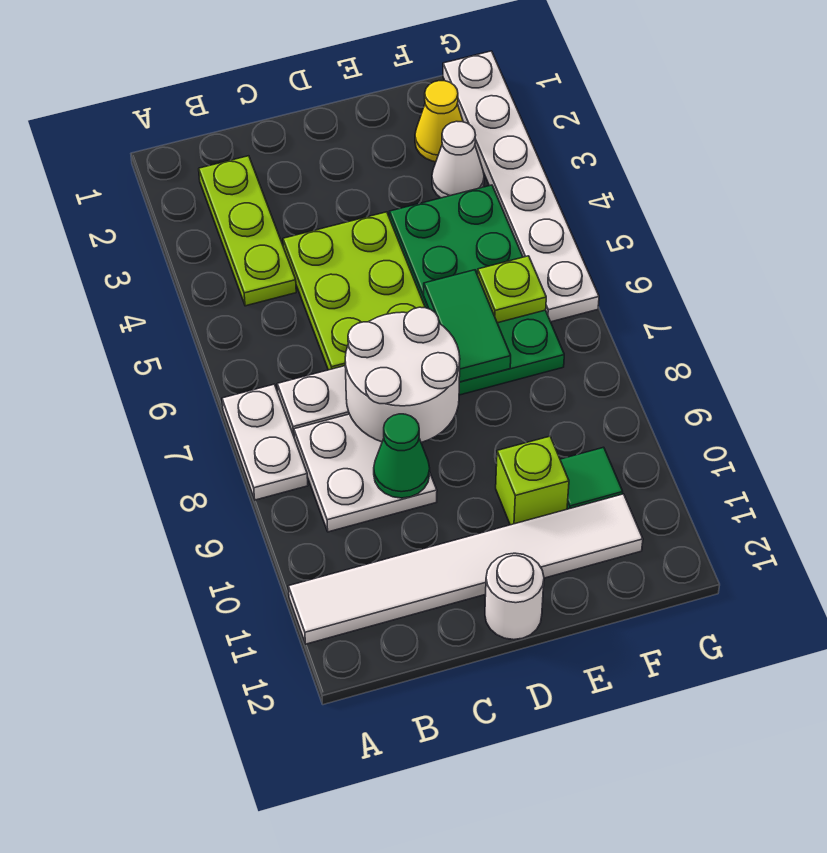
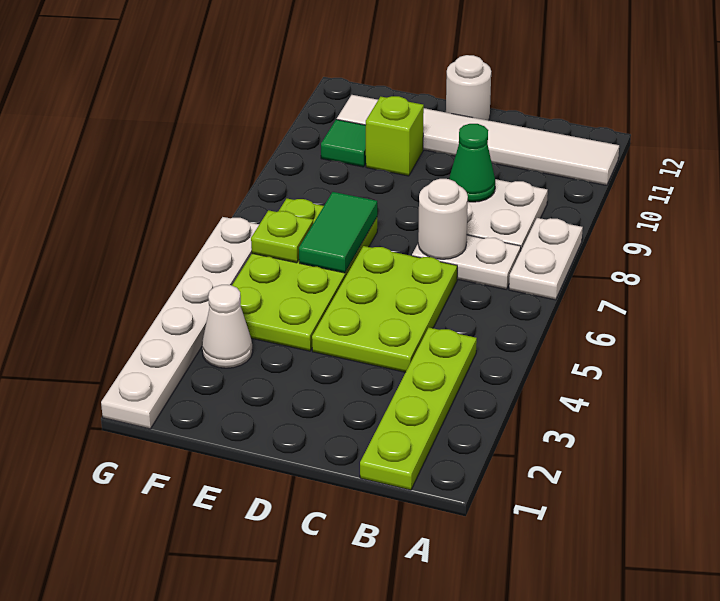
lime plate B2:B4 level 1 -> lime plate B1:B4 level 1
white round brick C7:D8 level 2 -> white round brick C7 level 2
green plate E4:F7 level 1 -> lime plate E4:F7 level 1
yellow cone F2 level 1 -> none

